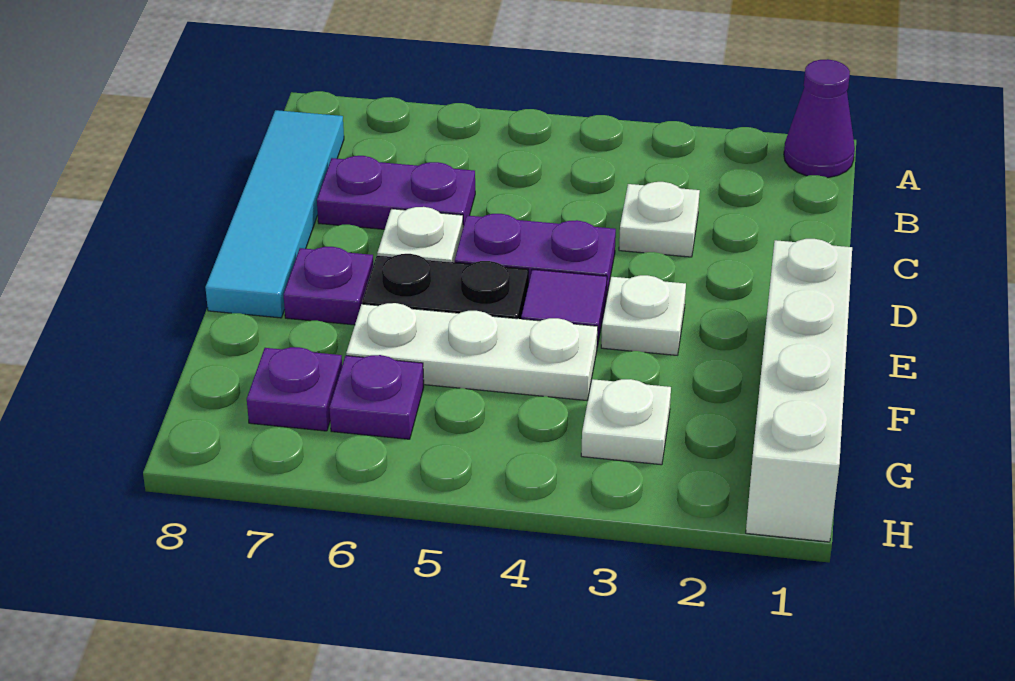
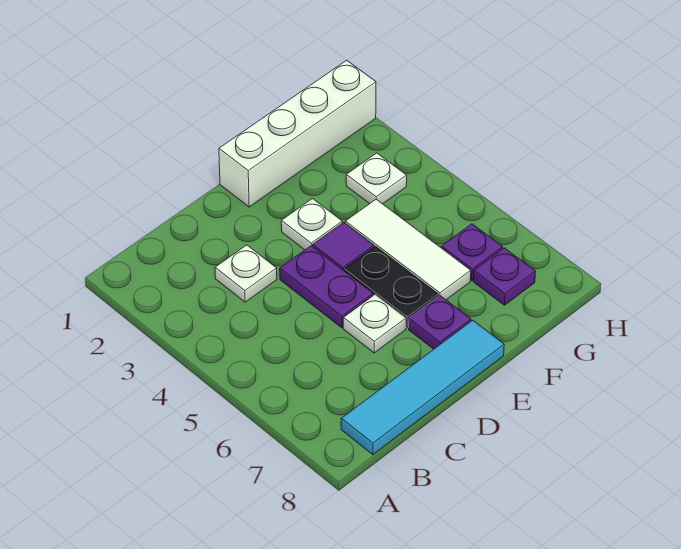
purple cone A1 level 1 -> none
purple plate C6:C7 level 1 -> none
white plate F4:F6 level 1 -> white tile F4:F6 level 1

